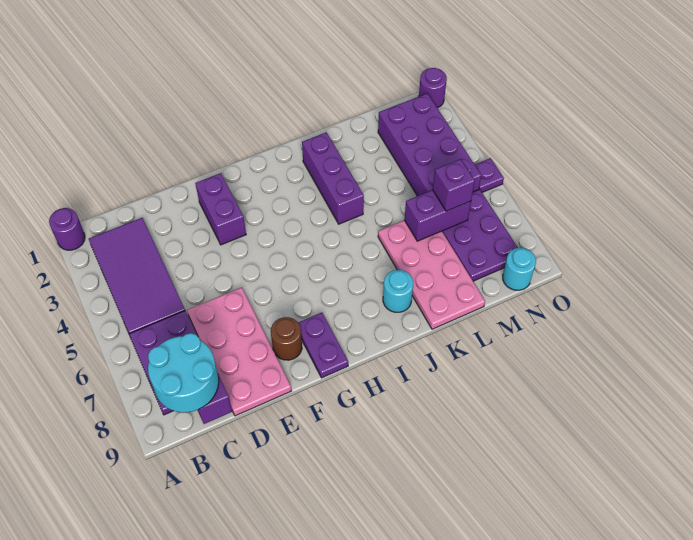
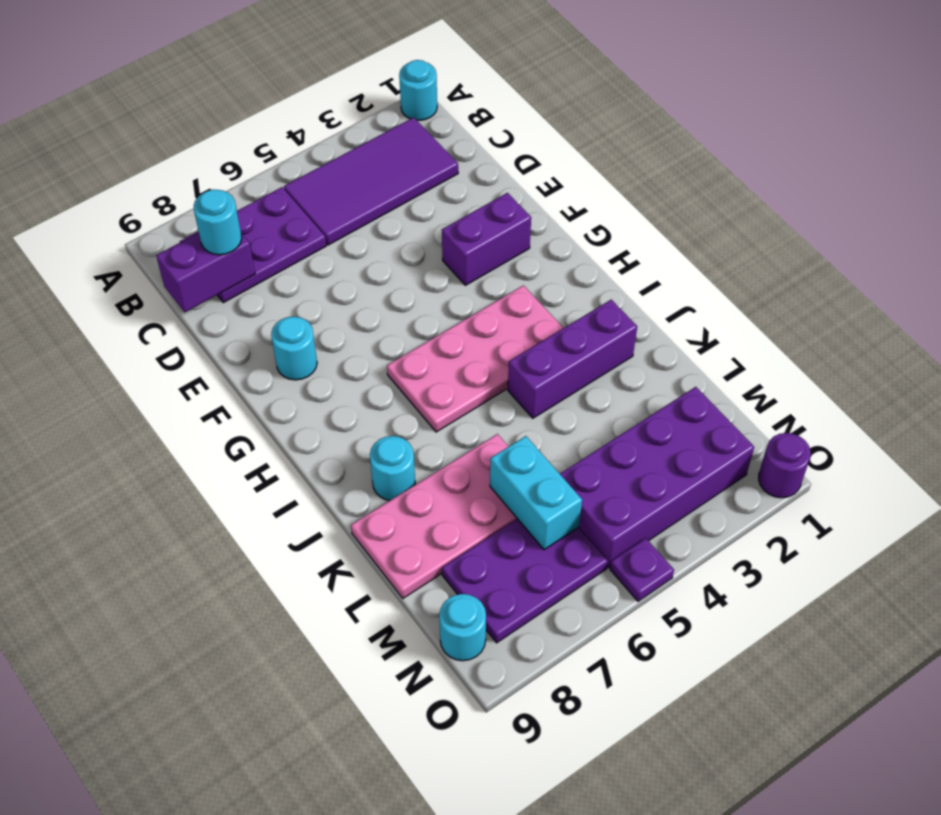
purple round brick A1 level 1 -> cyan round brick A1 level 1
cyan round brick B8:C9 level 3 -> cyan round brick C8 level 3
pink plate D6:E9 level 1 -> pink plate H3:I6 level 1
brown round brick F8 level 1 -> cyan round brick F8 level 1
purple plate G8:G9 level 1 -> none
purple brick L6:M6 level 2 -> cyan brick L6:M6 level 2
purple brick M6 level 3 -> none

